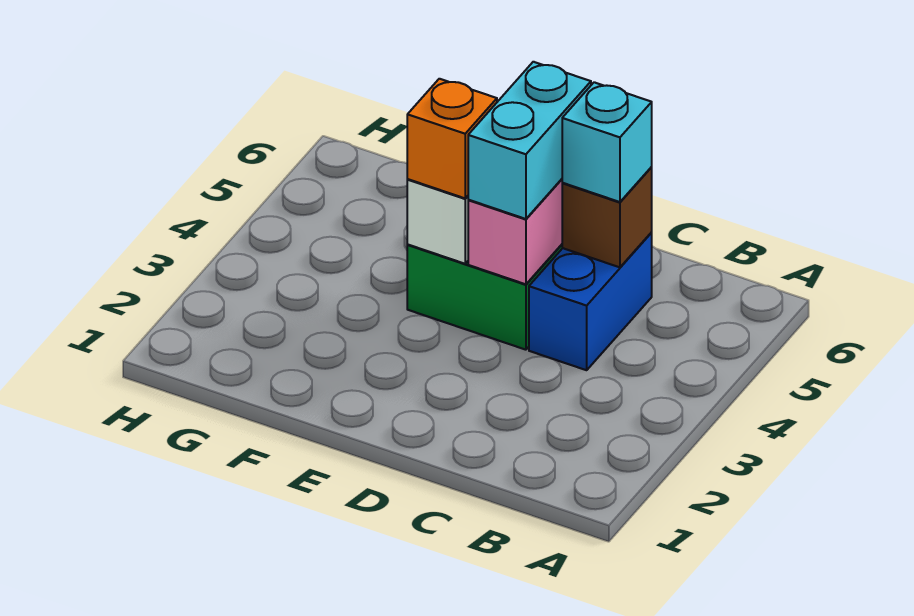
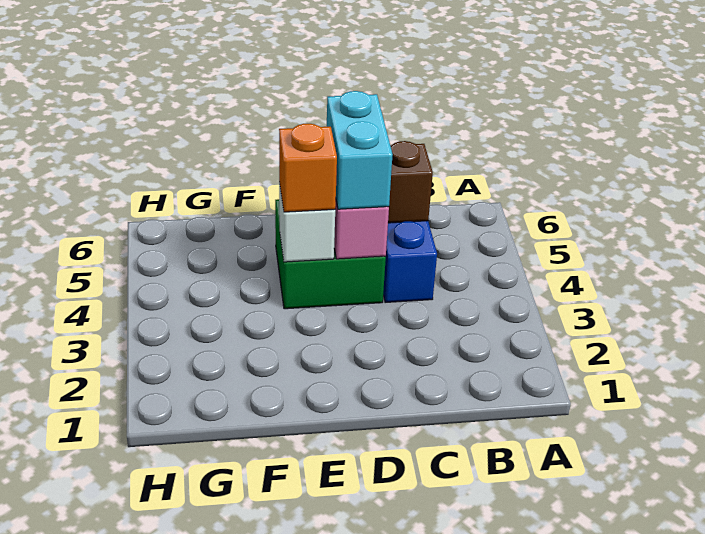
cyan brick C5 level 3 -> none

